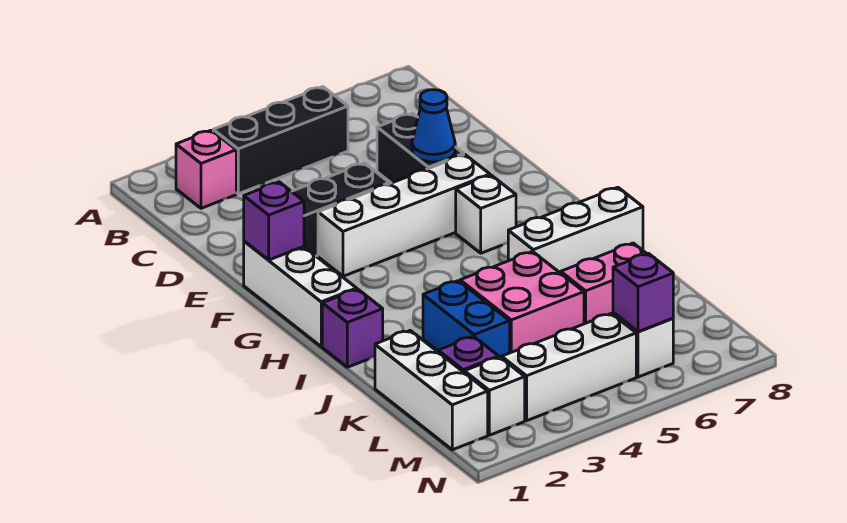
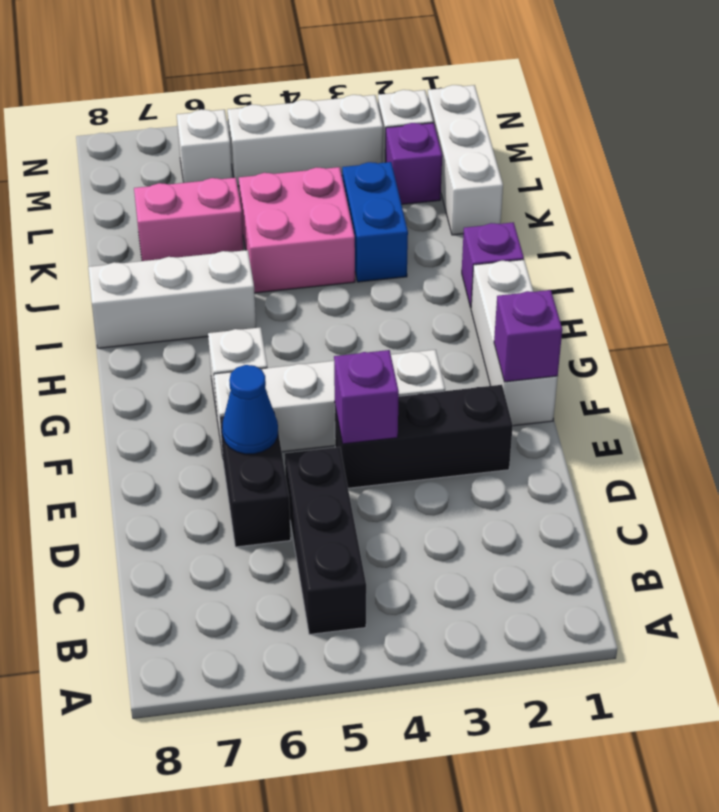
pink brick B2 level 1 -> none
black brick B3:B5 level 1 -> black brick B5:D5 level 1
purple brick M6 level 2 -> purple brick E4 level 2

